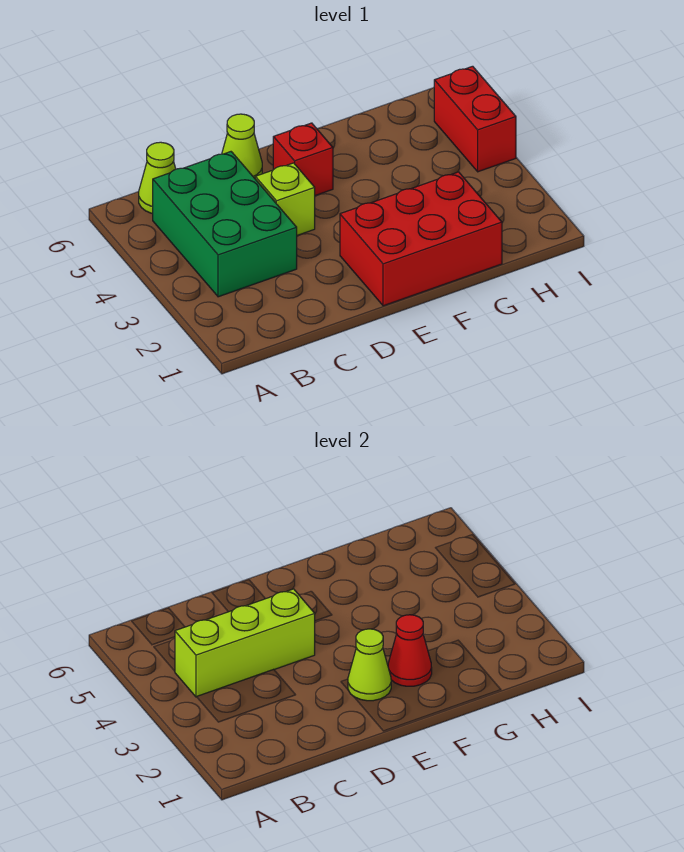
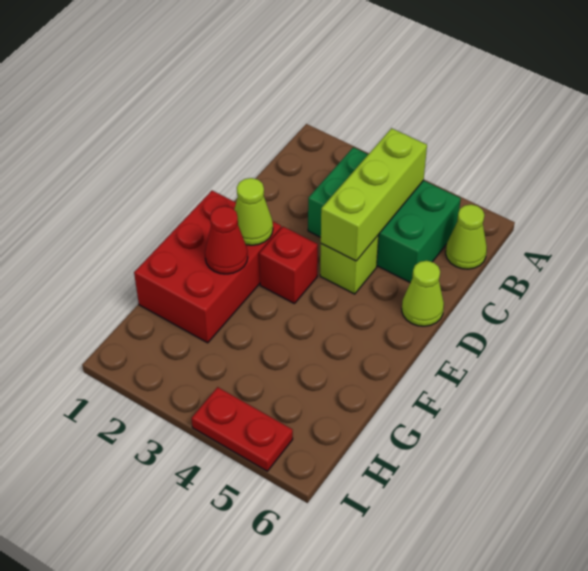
red brick E5 level 1 -> red brick E3 level 1
red brick I4:I5 level 1 -> red plate I4:I5 level 1

